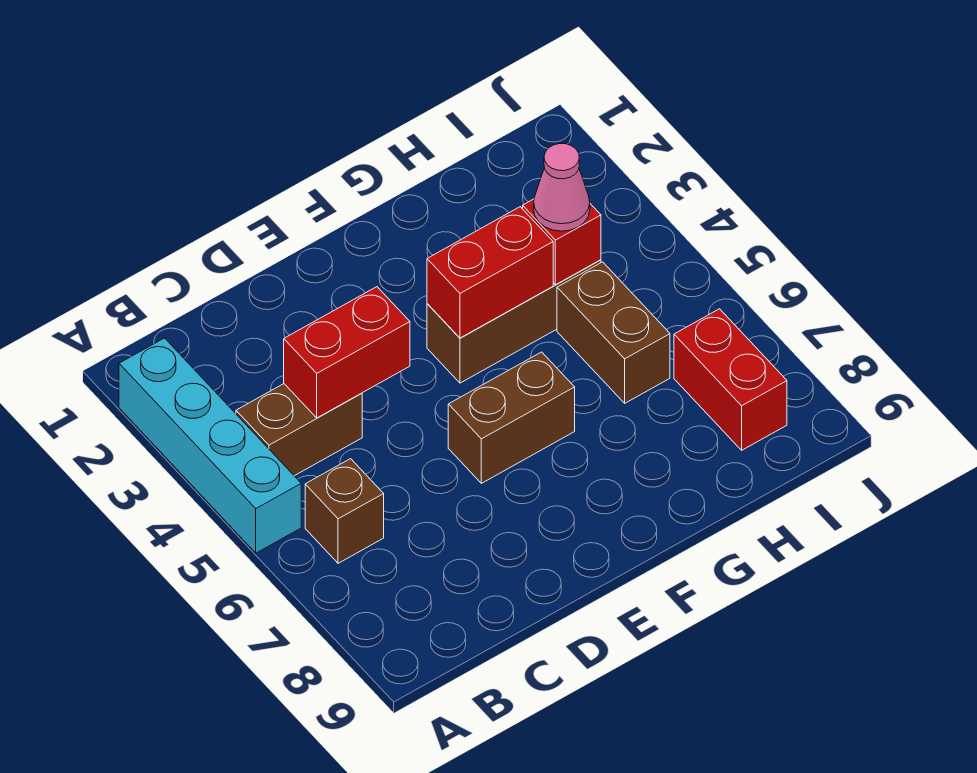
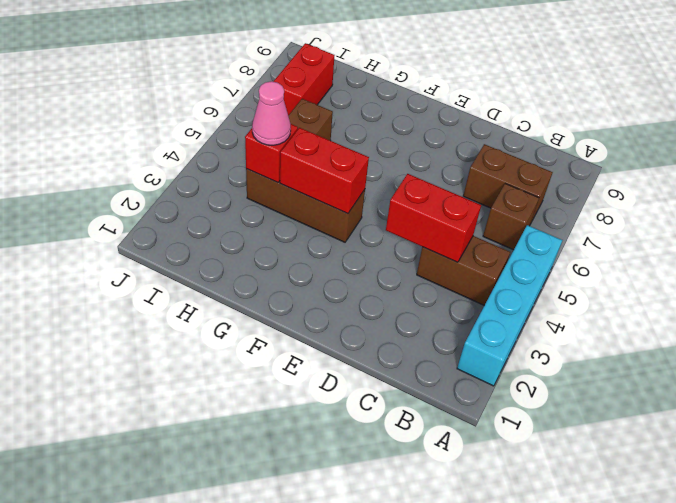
brown brick E6:F6 level 1 -> brown brick B7:C7 level 1

